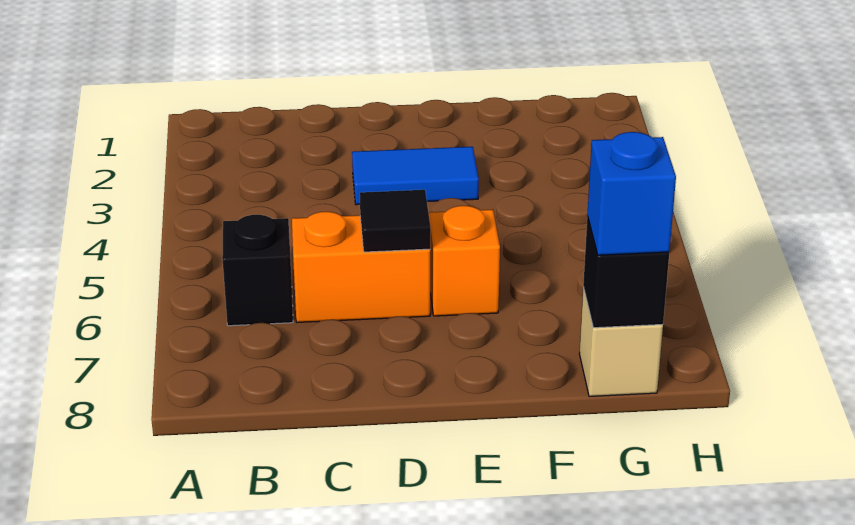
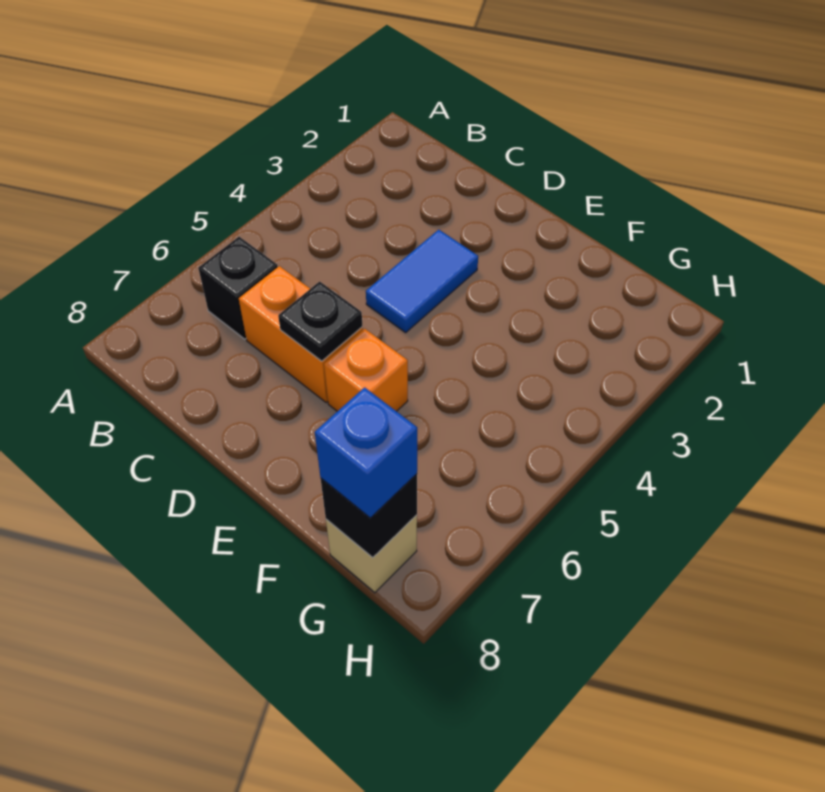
blue tile D3:E3 level 1 -> blue tile D3:D4 level 1
black tile D6 level 2 -> black plate D6 level 2

